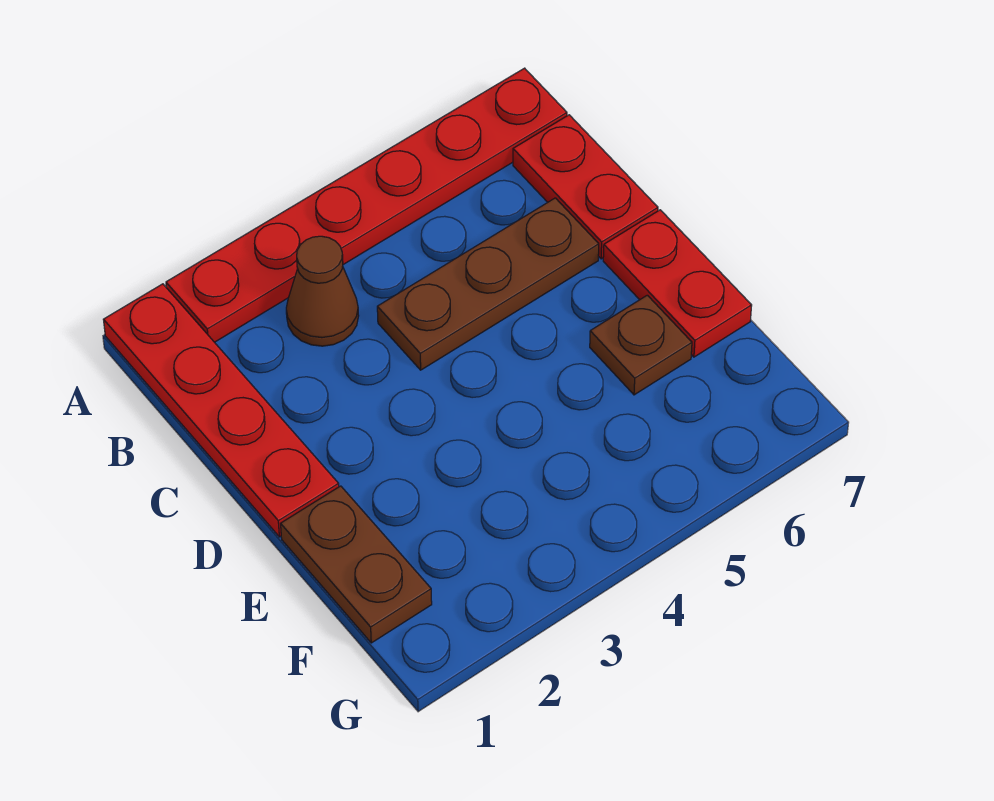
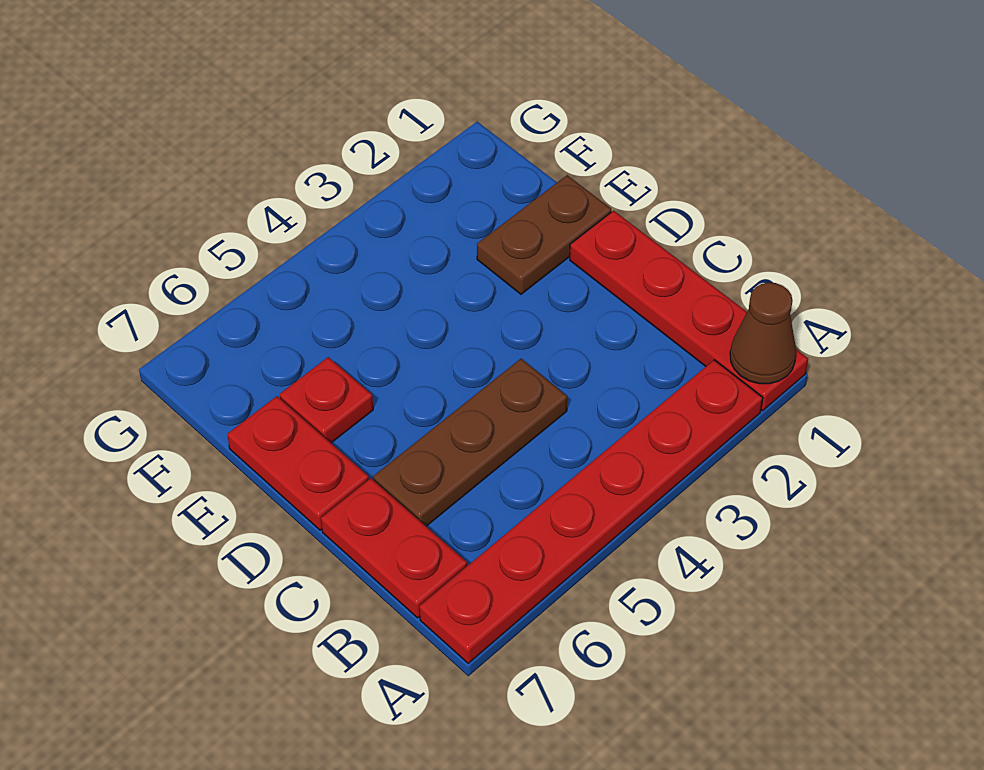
brown cone B3 level 1 -> brown cone A1 level 2
brown plate E1:F1 level 1 -> brown plate E1:E2 level 1
brown plate E6 level 1 -> red plate E6 level 1

